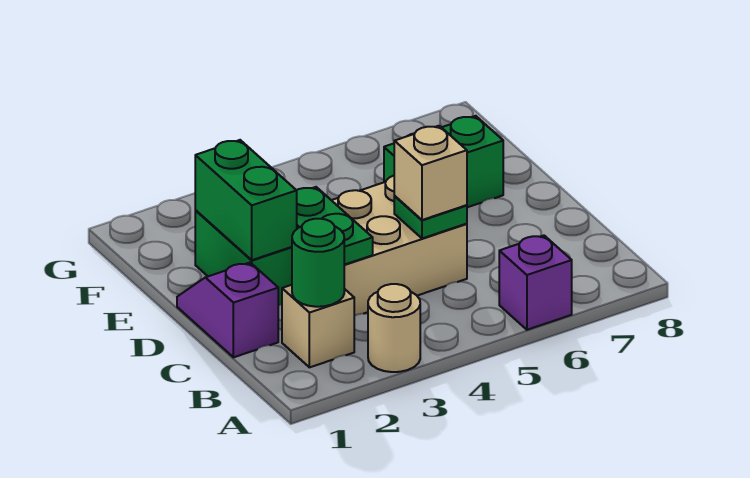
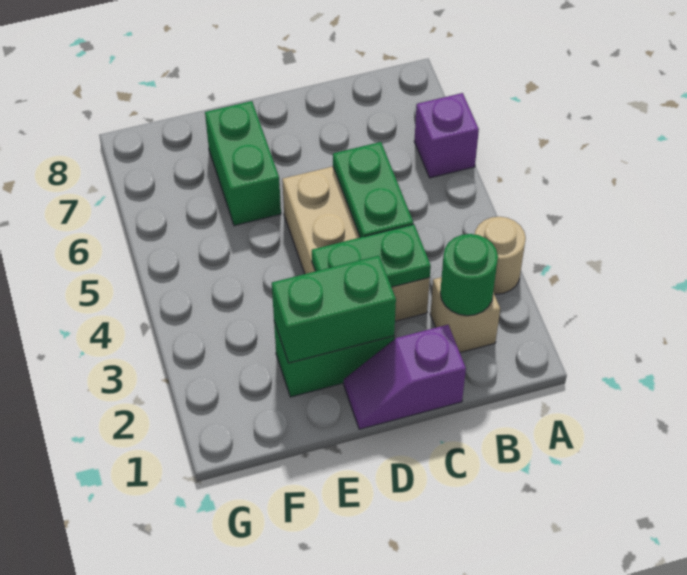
green plate C5 level 2 -> green plate C4:C5 level 2
tan brick C5 level 3 -> none

